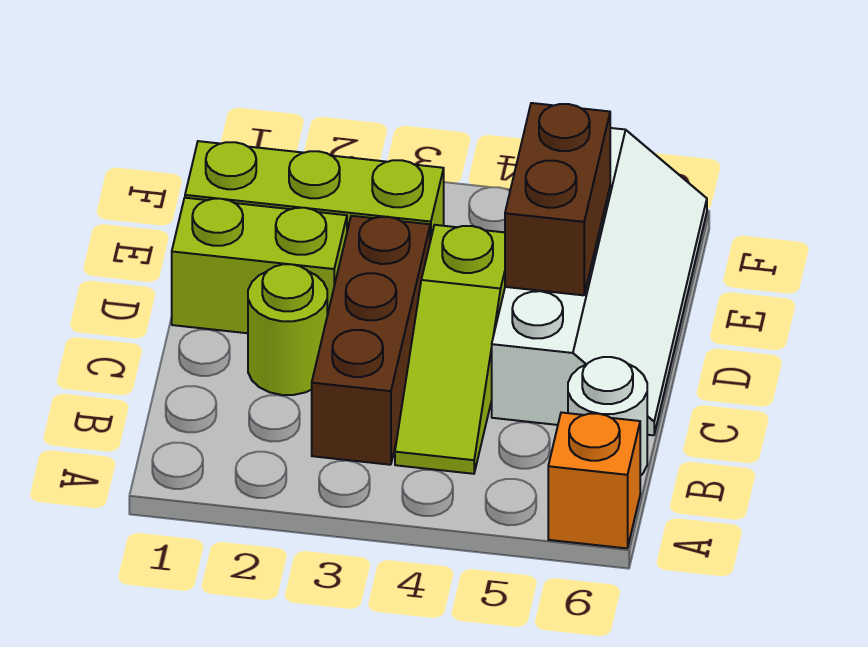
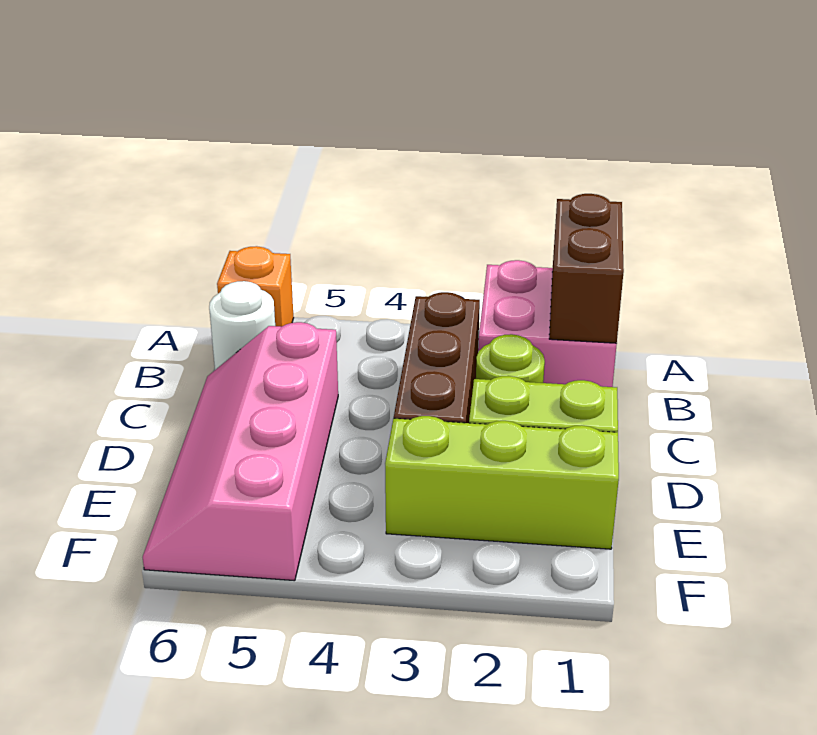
none -> pink brick A1:B2 level 1
lime slope B4:D4 level 1 top D -> none
white slope C5:F6 level 1 top 5 -> pink slope C5:F6 level 1 top 5
brown brick D5:E5 level 2 -> brown brick A1:B1 level 2

